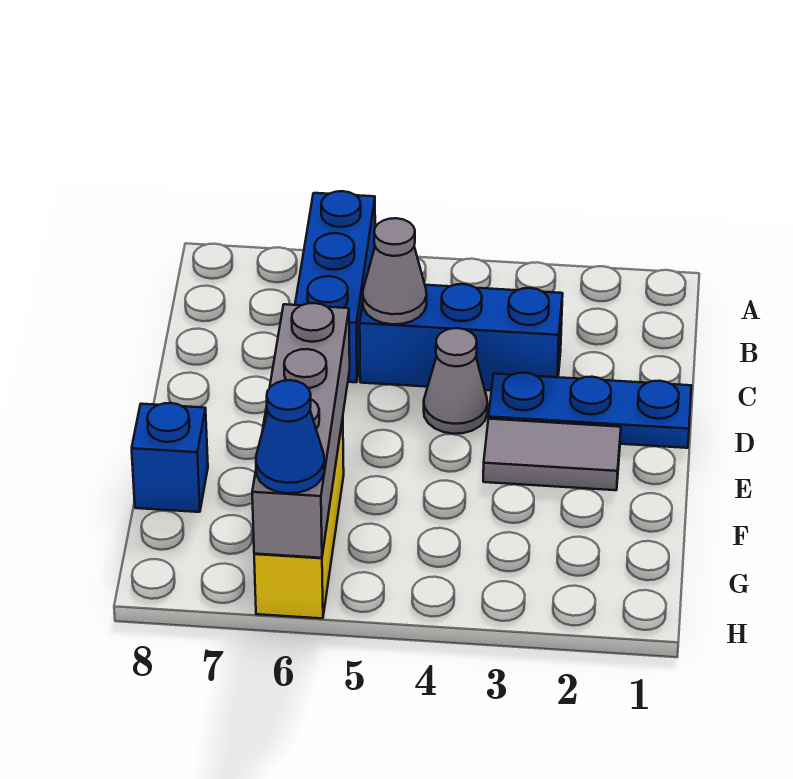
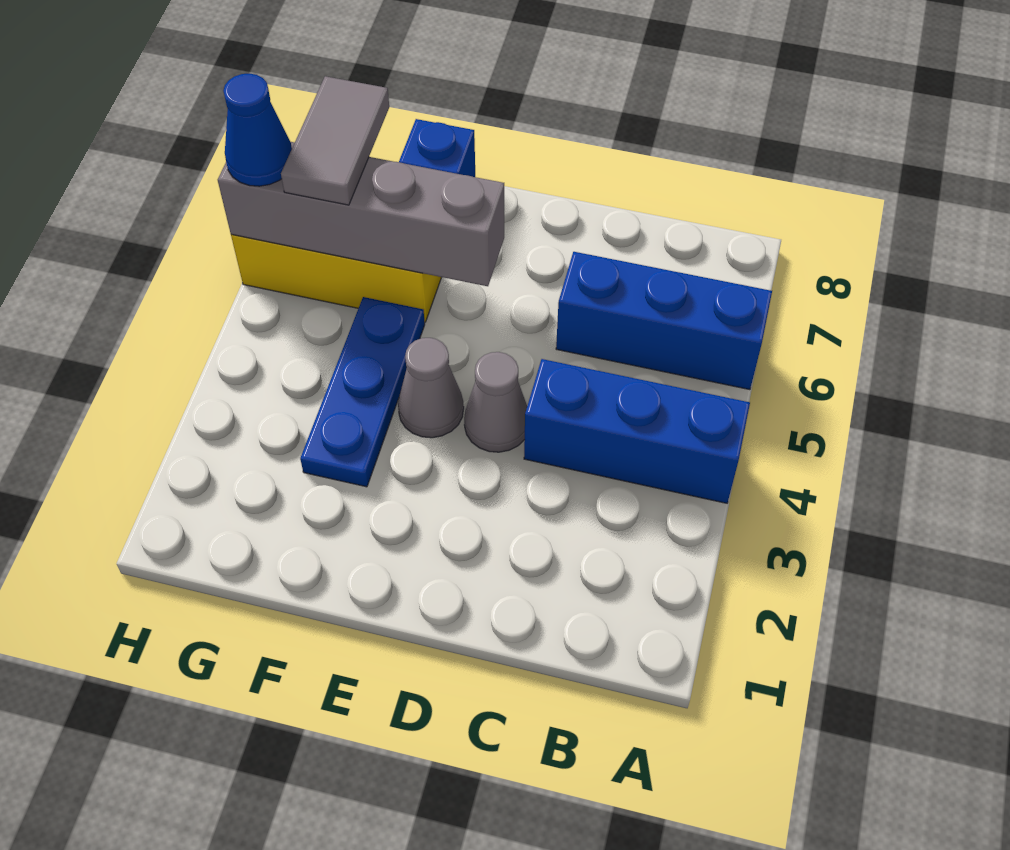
blue brick C3:C5 level 1 -> blue brick A4:C4 level 1
grey cone C5 level 2 -> grey cone E4 level 1
blue plate D1:D3 level 1 -> blue plate F3:F5 level 1
grey tile E2:E3 level 1 -> grey tile G6:G7 level 3

